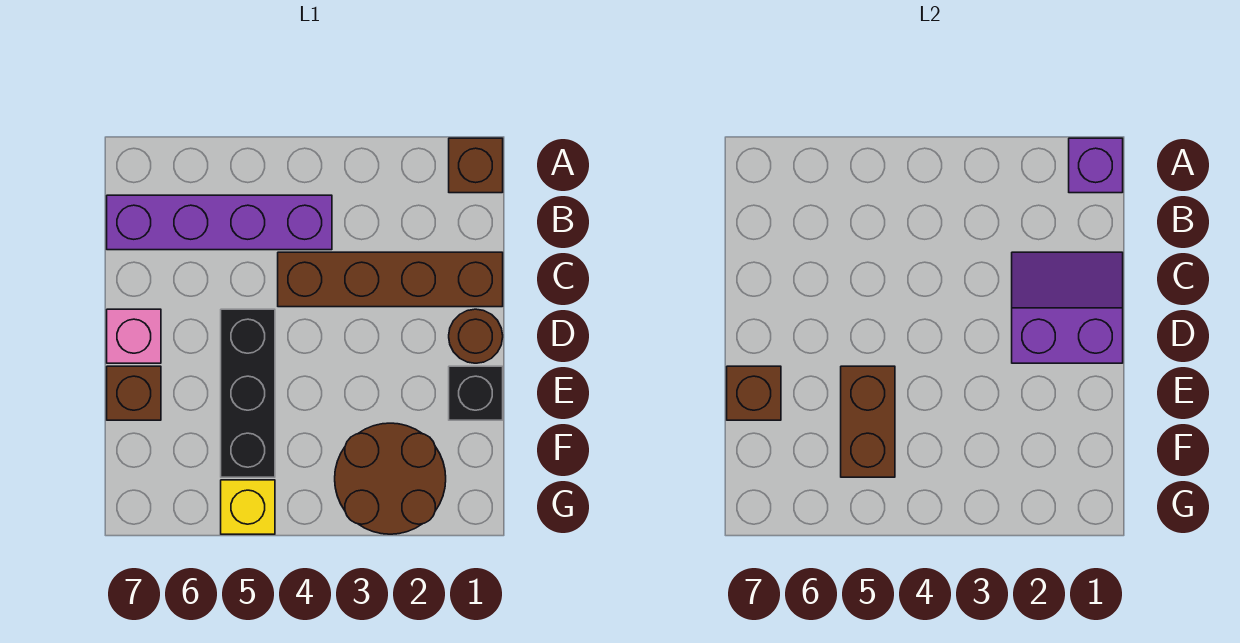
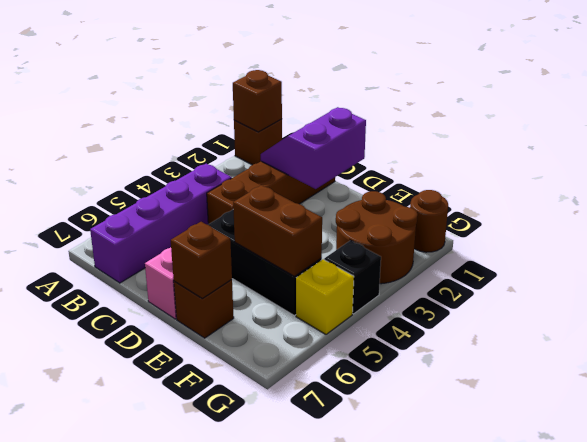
purple brick A1 level 2 -> brown brick A1 level 2
brown round brick D1 level 1 -> brown round brick G1 level 1
black brick E1 level 1 -> black brick G4 level 1

